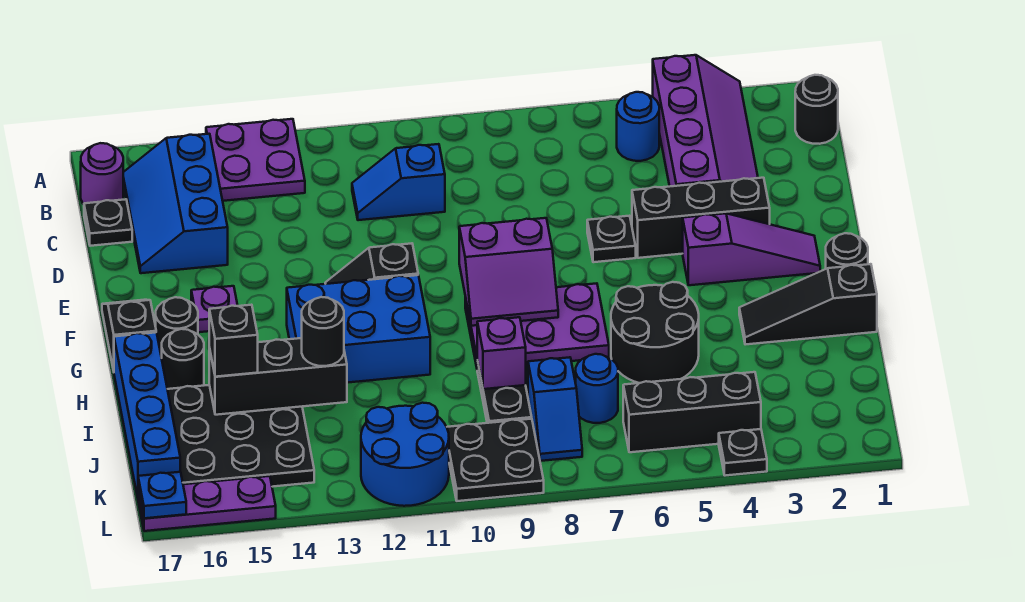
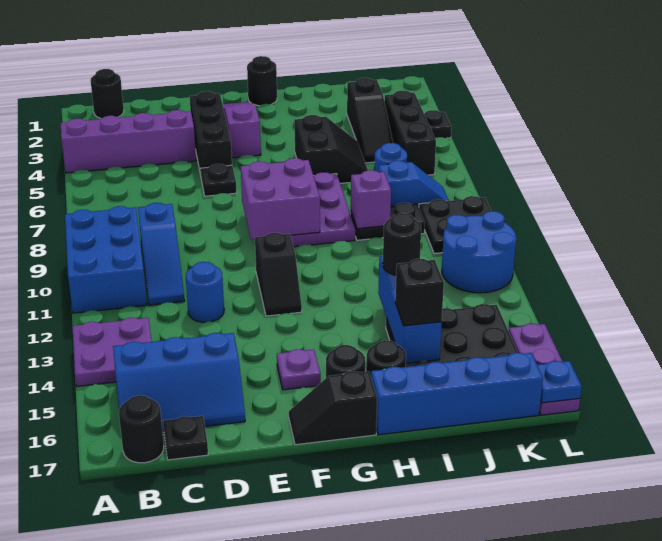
blue round brick B5 level 1 -> blue round brick D12 level 1
purple round brick B17 level 1 -> black round brick B17 level 1
blue slope C10:C11 level 1 top 10 -> blue slope C9:C11 level 1 top 9
purple slope F8:G9 level 2 top F -> purple brick F8:G9 level 2
blue brick G11:H13 level 1 -> blue brick A9:B11 level 1
black slope H1:H3 level 1 top 1 -> black slope J3:J5 level 1 top 3
black round brick H5:I6 level 1 -> black slope H5:I6 level 1 top H
black brick I13:I15 level 2 -> blue brick I13:I15 level 2

